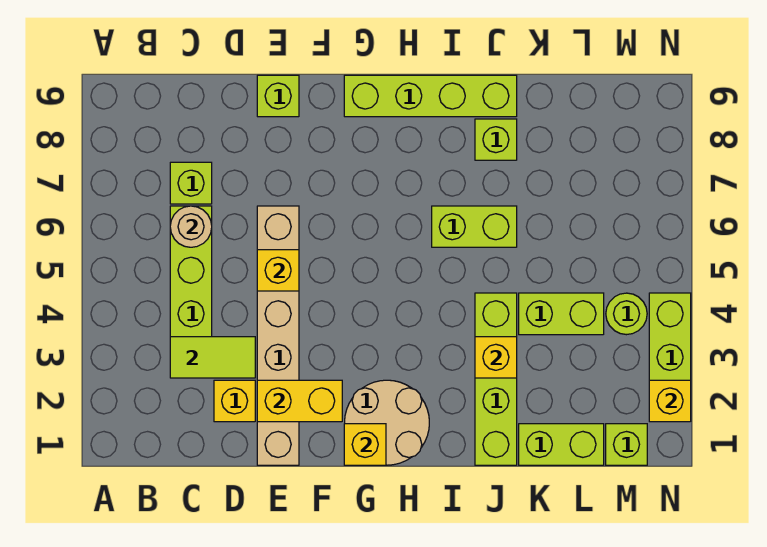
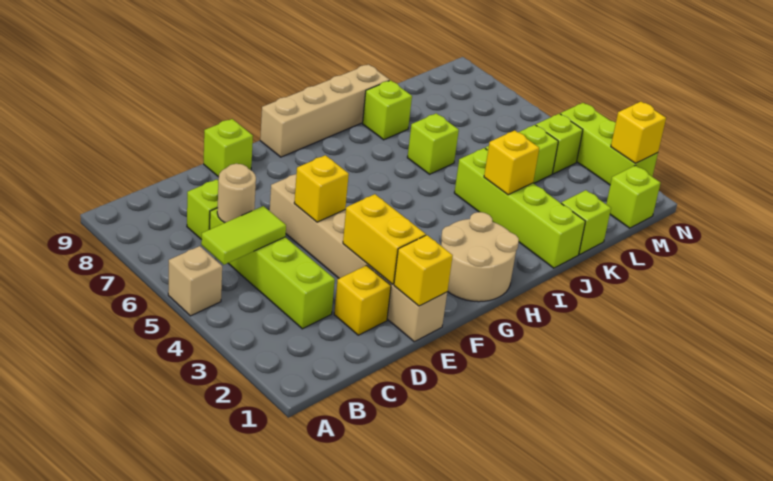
none -> tan brick A5 level 1
lime tile C3:D3 level 2 -> lime tile B5:C5 level 2
yellow brick E2:F2 level 2 -> yellow brick E2:E3 level 2
yellow brick G1 level 2 -> yellow brick E1 level 2
lime brick G9:J9 level 1 -> tan brick G9:J9 level 1
lime brick I6:J6 level 1 -> lime brick J6 level 1
lime brick K1:L1 level 1 -> lime brick K1 level 1
lime round brick M4 level 1 -> lime brick M4 level 1

